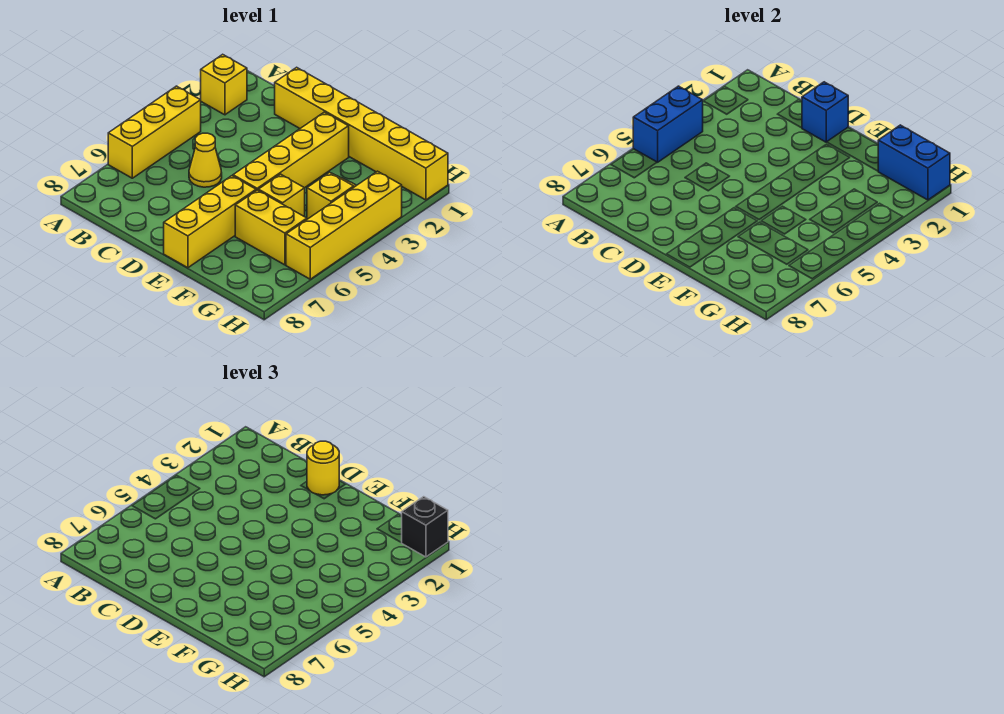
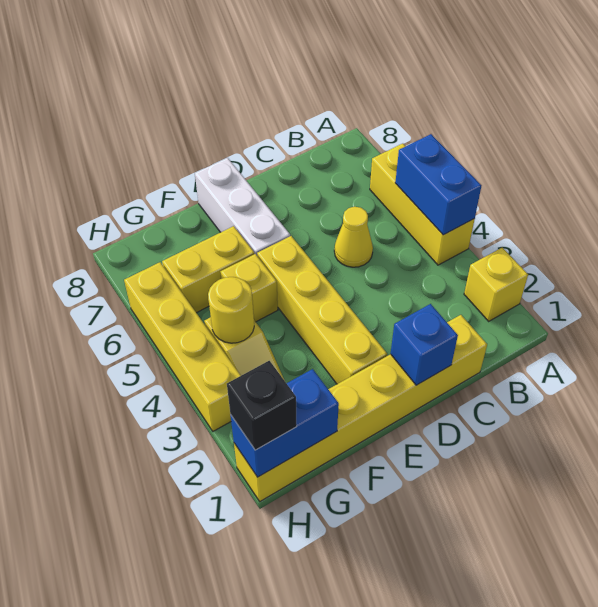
yellow round brick D1 level 3 -> yellow round brick G4 level 2
yellow brick E6:E8 level 1 -> white brick E6:E8 level 1

